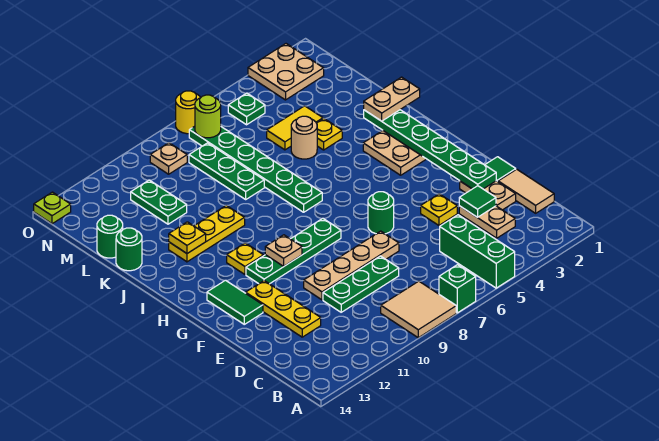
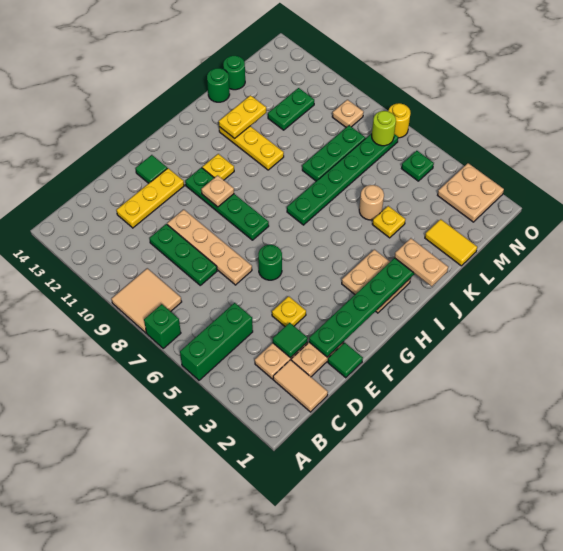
tan tile C1:D1 level 1 -> tan tile C1:C2 level 1
green tile F13:G13 level 1 -> green tile F13 level 1
yellow plate J12 level 2 -> yellow plate J12:K12 level 2
yellow tile L4:L5 level 1 -> yellow tile L1:L2 level 1
lime plate O14 level 1 -> none

